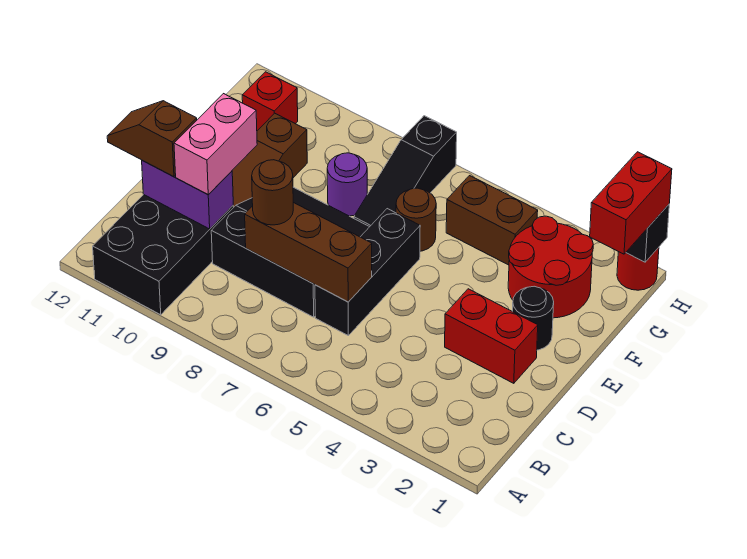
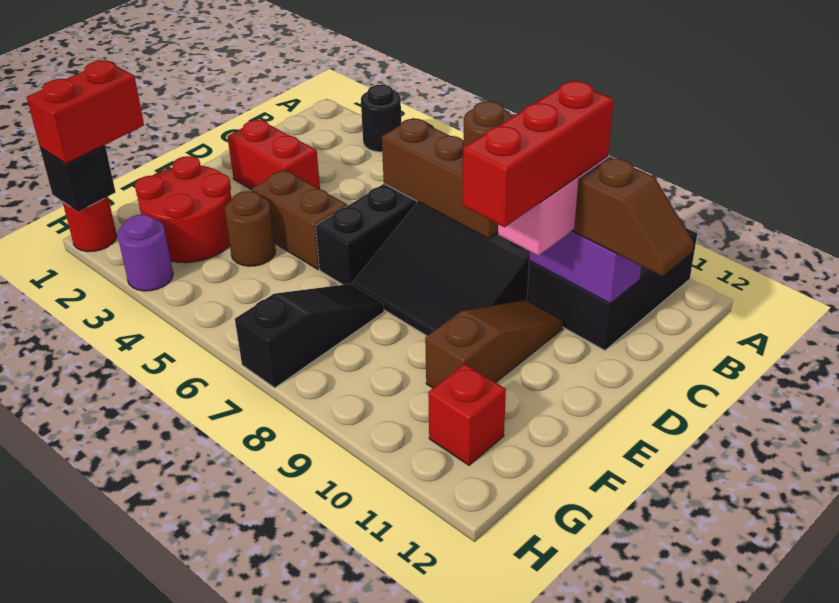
none -> red brick C10:E10 level 4
black round brick E2 level 1 -> black round brick A3 level 1
brown round brick F6 level 1 -> brown round brick F4 level 1
purple round brick F8 level 1 -> purple round brick H3 level 1
brown brick G4:G5 level 1 -> brown brick E4:E5 level 1

